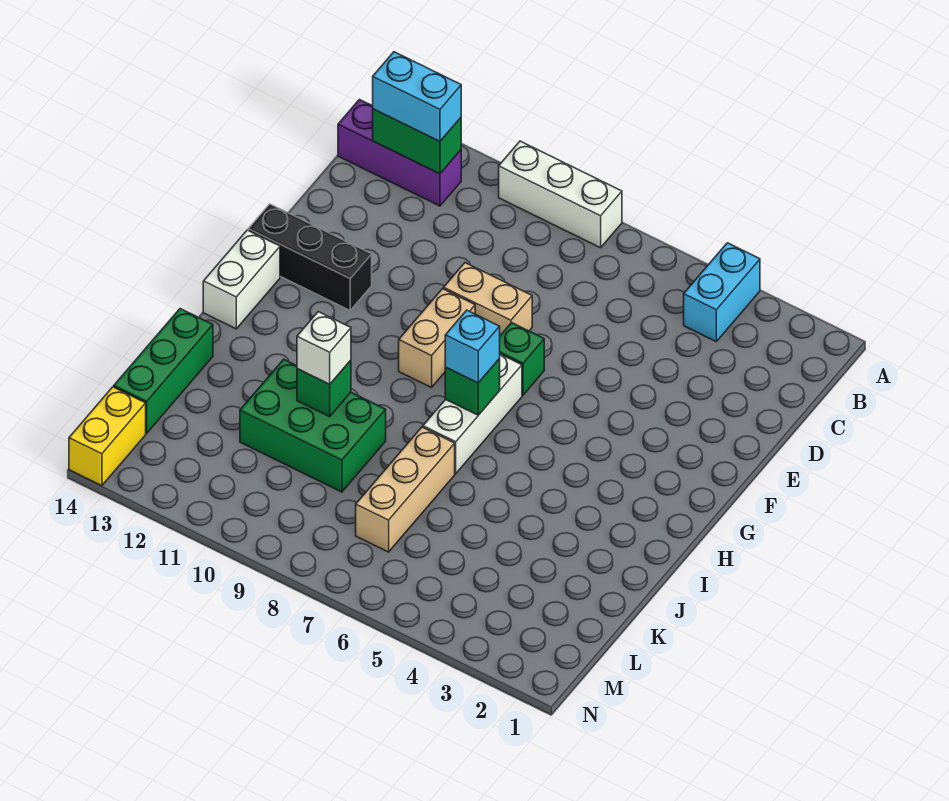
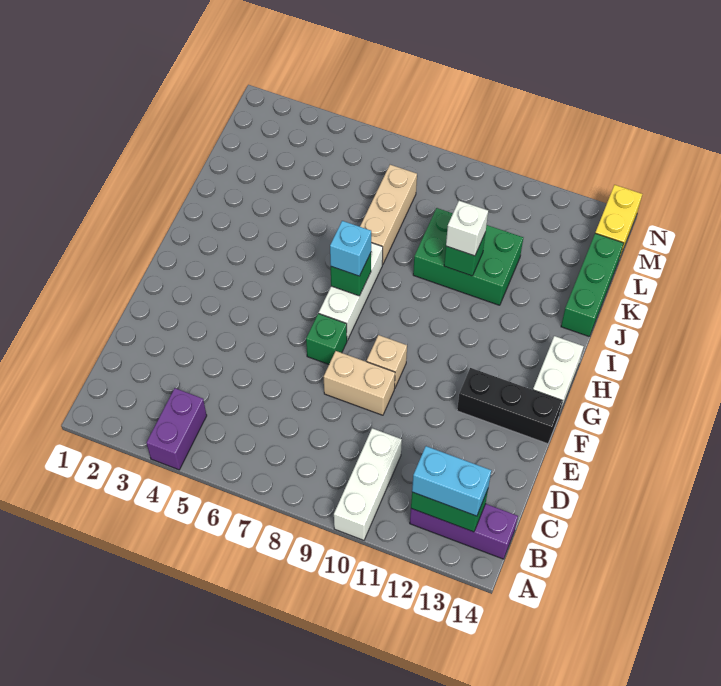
cyan brick A4:B4 level 1 -> purple brick A4:B4 level 1
white brick A8:A10 level 1 -> white brick A10:C10 level 1
tan brick F9:G9 level 1 -> tan brick F9 level 1

